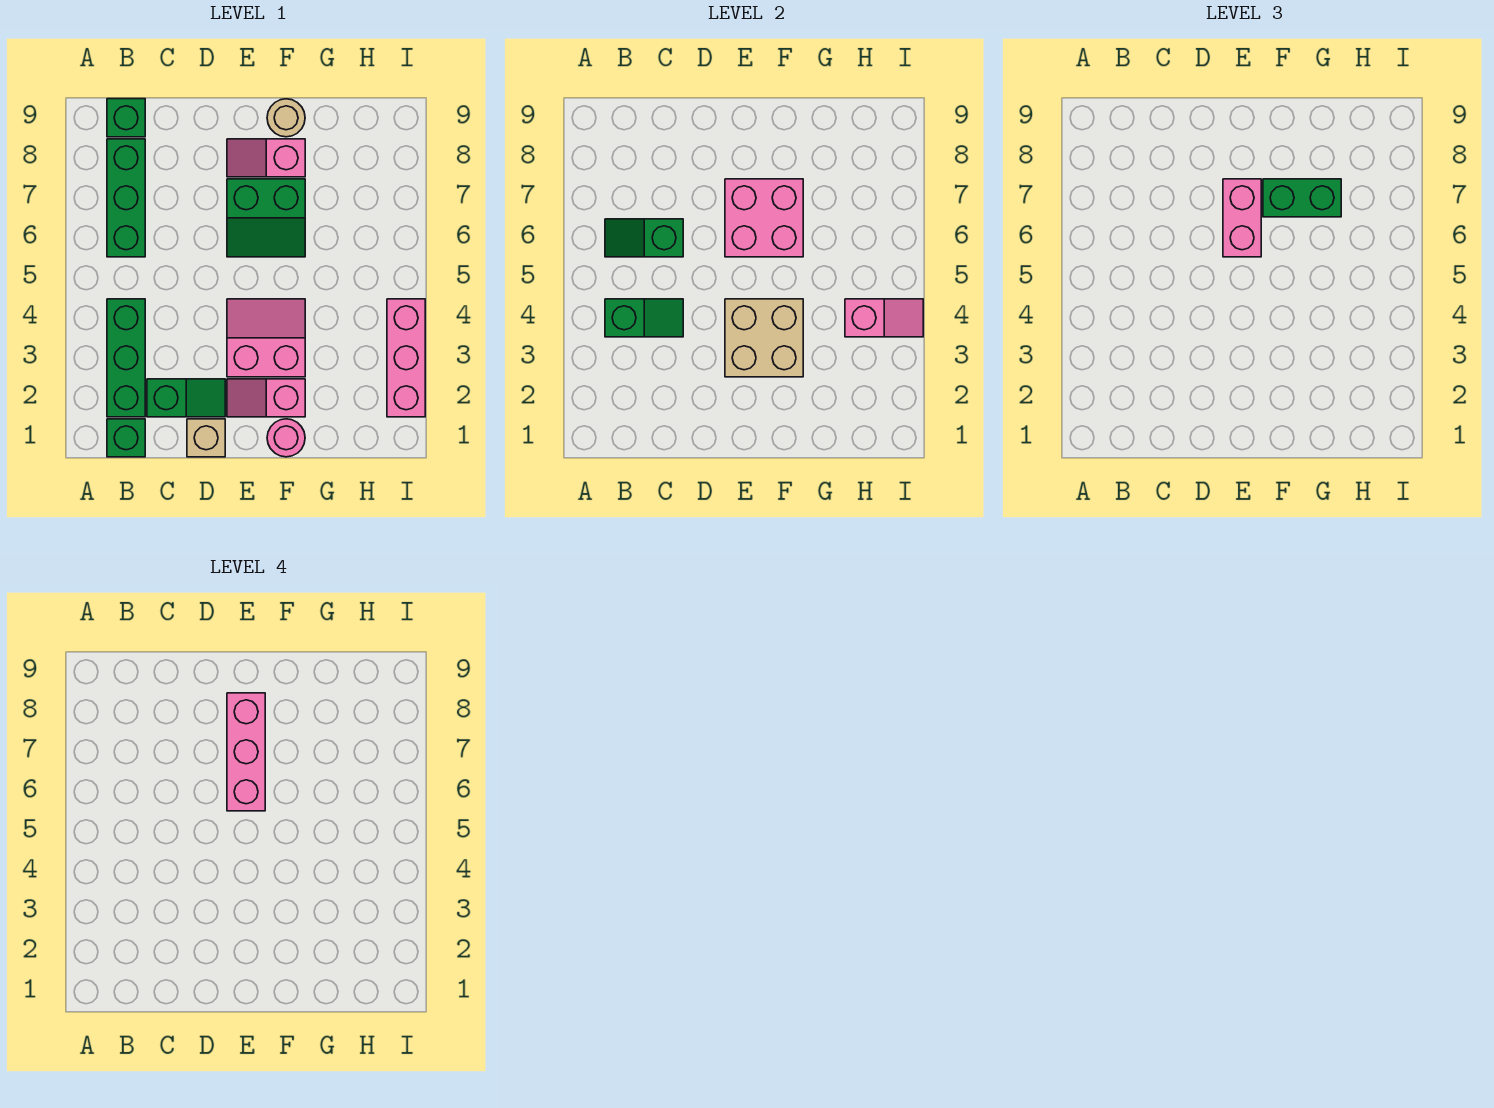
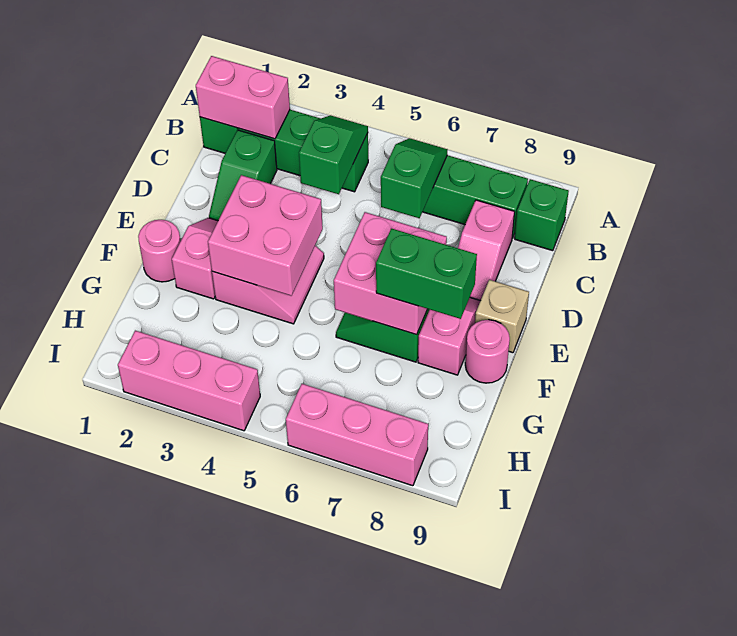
green slope B4:C4 level 2 top B -> green slope B4:C4 level 2 top C
tan brick D1 level 1 -> tan brick E9 level 1
tan brick E3:F4 level 2 -> pink brick E3:F4 level 2
pink brick E6:E7 level 3 -> pink brick B1:B2 level 2
pink brick E6:E8 level 4 -> pink brick I6:I8 level 1
green brick F7:G7 level 3 -> green brick F7:F8 level 3
tan round brick F9 level 1 -> pink round brick F9 level 1
pink slope H4:I4 level 2 top H -> pink slope C8:D8 level 1 top C

